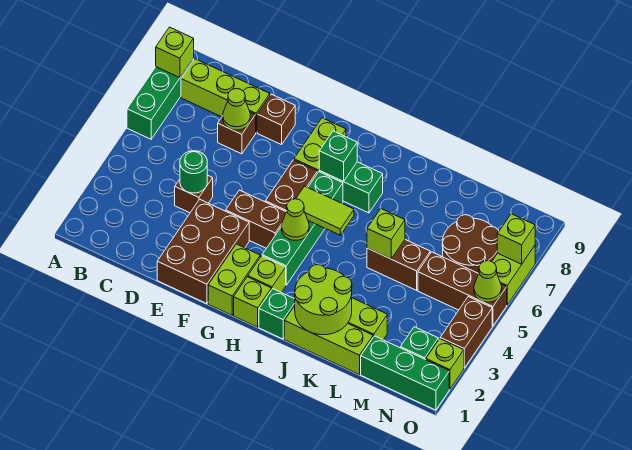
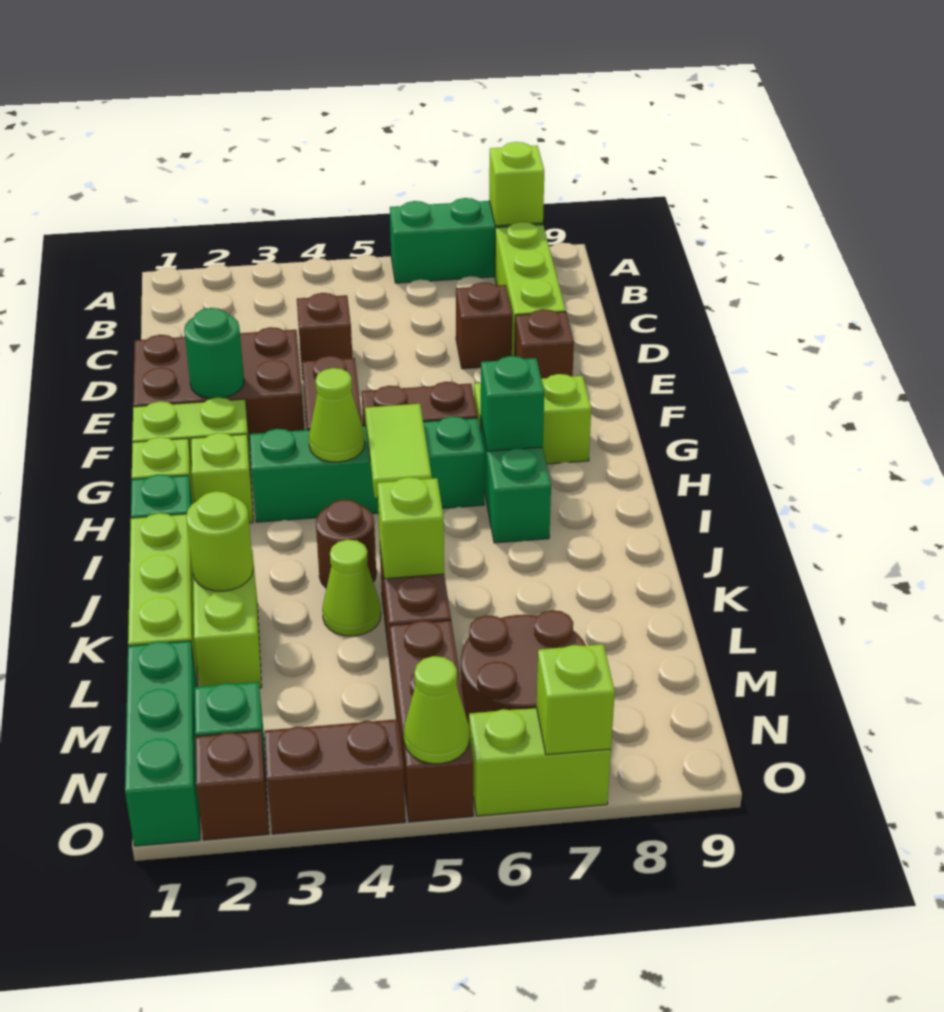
green round brick D4 level 2 -> green round brick F2 level 2
lime cone D7 level 2 -> lime cone K4 level 1
lime round brick J1:K2 level 2 -> lime round brick K2 level 2
none -> brown round brick J4 level 1
lime brick O2 level 1 -> brown brick O2 level 1

